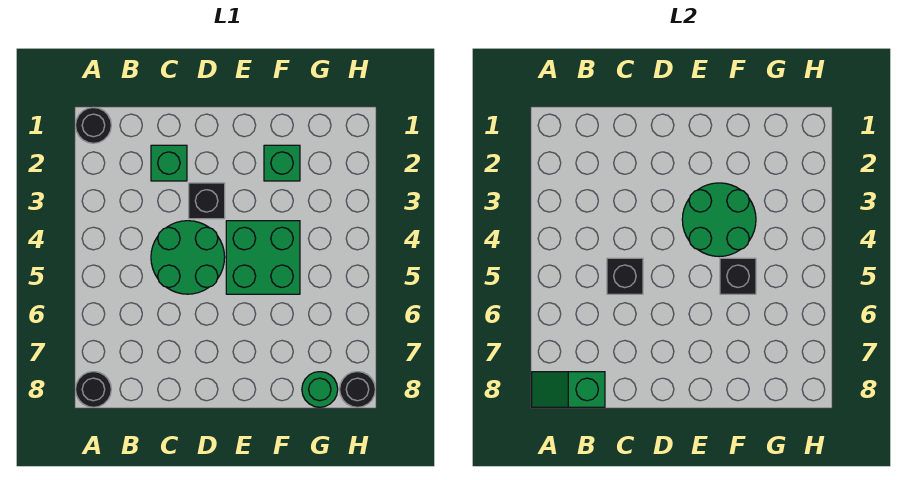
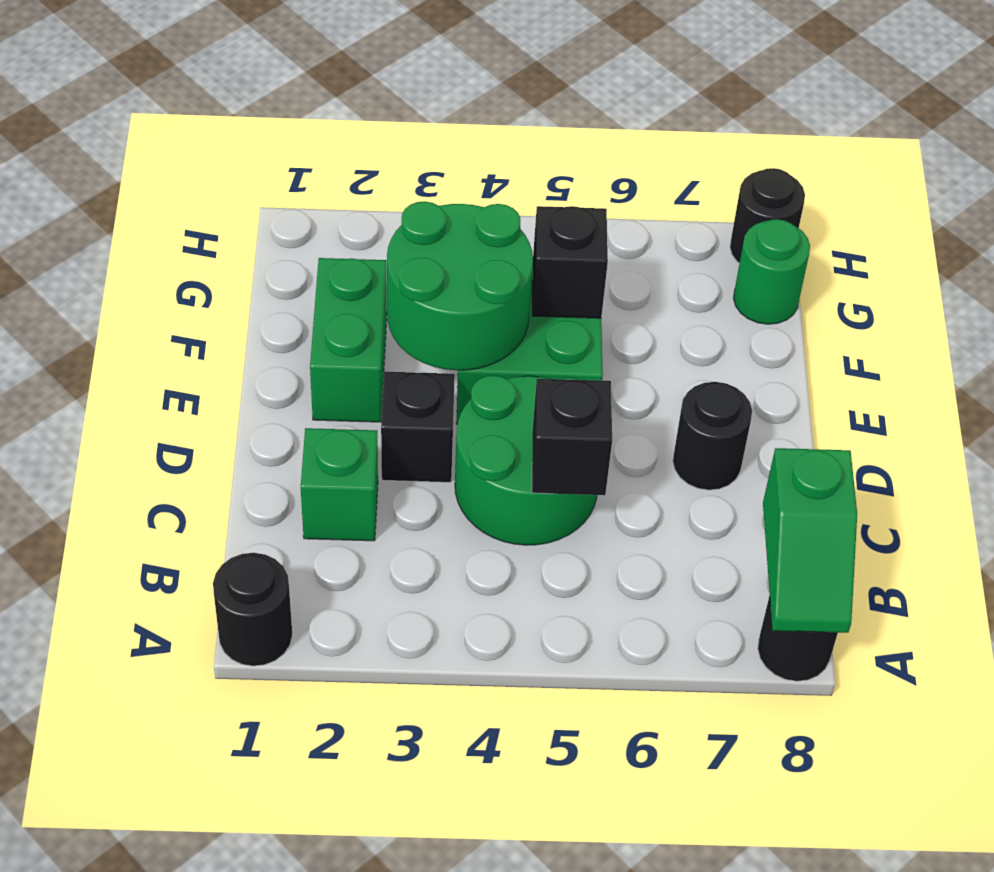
none -> black round brick D7 level 1
green brick F2 level 1 -> green brick E2:F2 level 1

